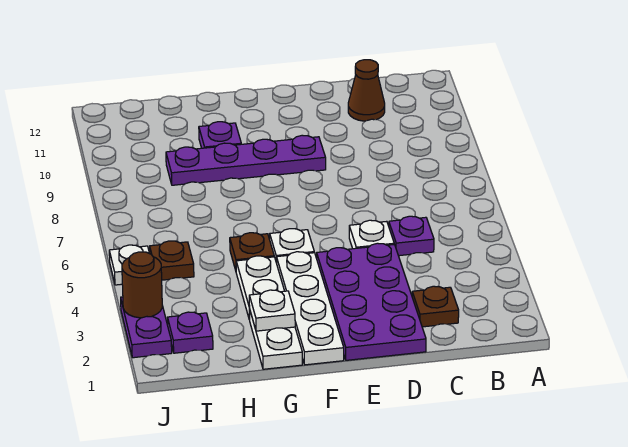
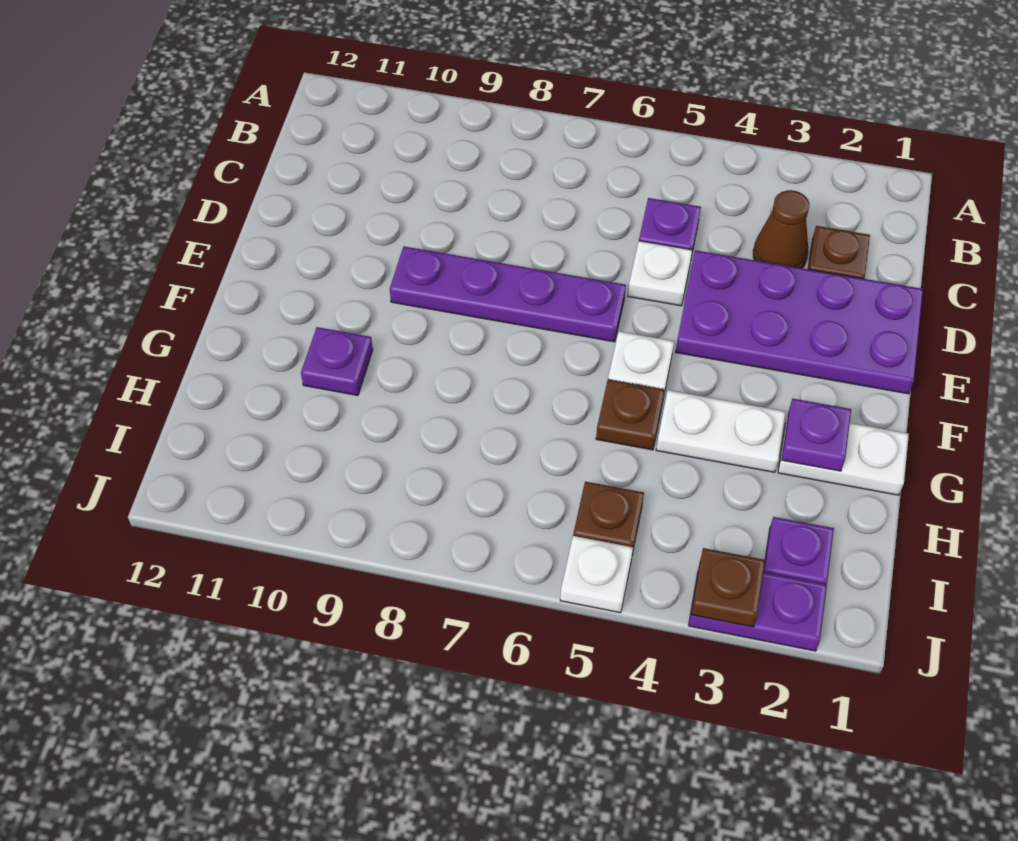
brown cone C11 level 1 -> brown cone C3 level 1
purple plate E9:H9 level 1 -> purple plate E6:E9 level 1
white plate F1:F4 level 1 -> none
white plate G2 level 2 -> purple plate G2 level 2
brown round brick J3 level 2 -> brown plate J3 level 2

